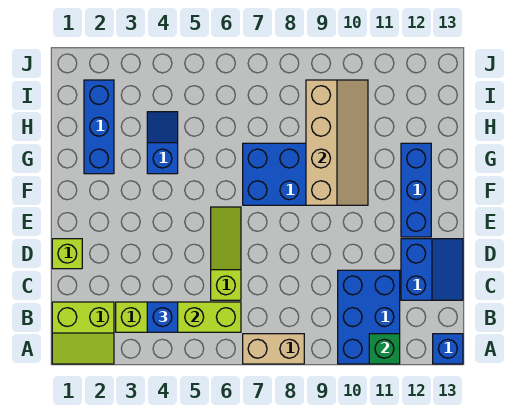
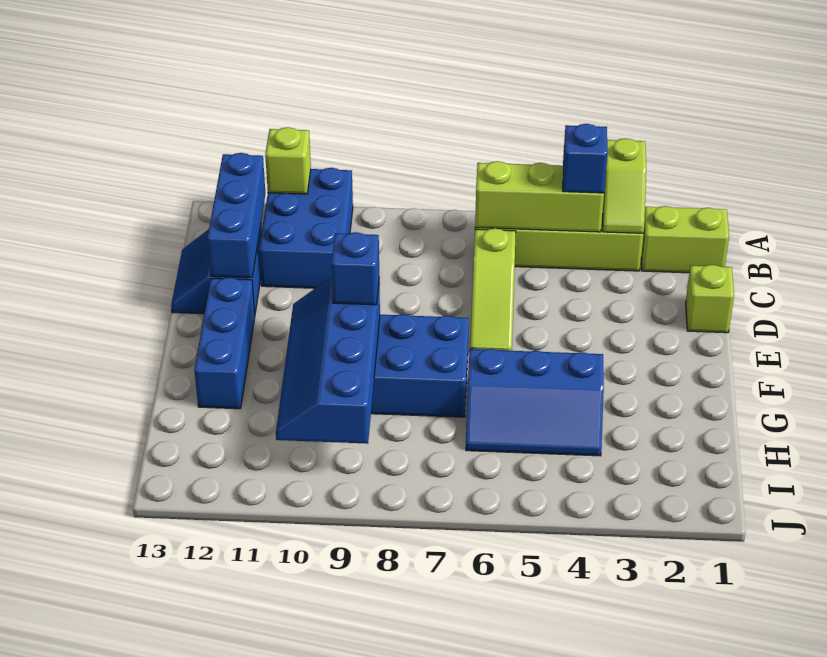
none -> lime slope A3:B3 level 2 top A
tan brick A7:A8 level 1 -> none
green brick A11 level 2 -> lime brick A11 level 2
blue brick A13 level 1 -> blue brick F9 level 3
tan slope F9:I10 level 2 top 9 -> blue slope F9:I10 level 2 top 9
blue brick G2:I2 level 1 -> blue brick B12:D12 level 2
blue slope G4:H4 level 1 top G -> blue slope G4:H6 level 1 top G

